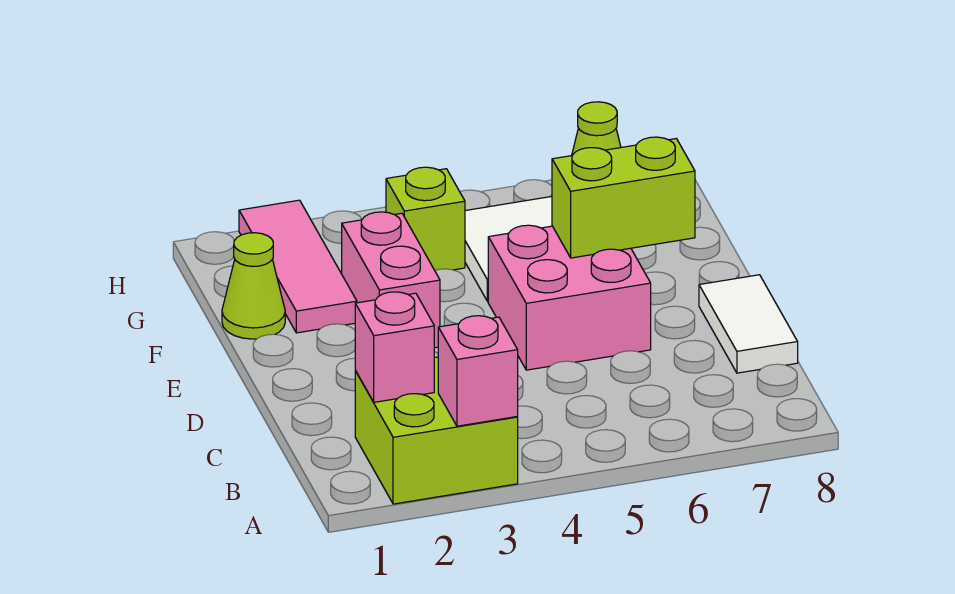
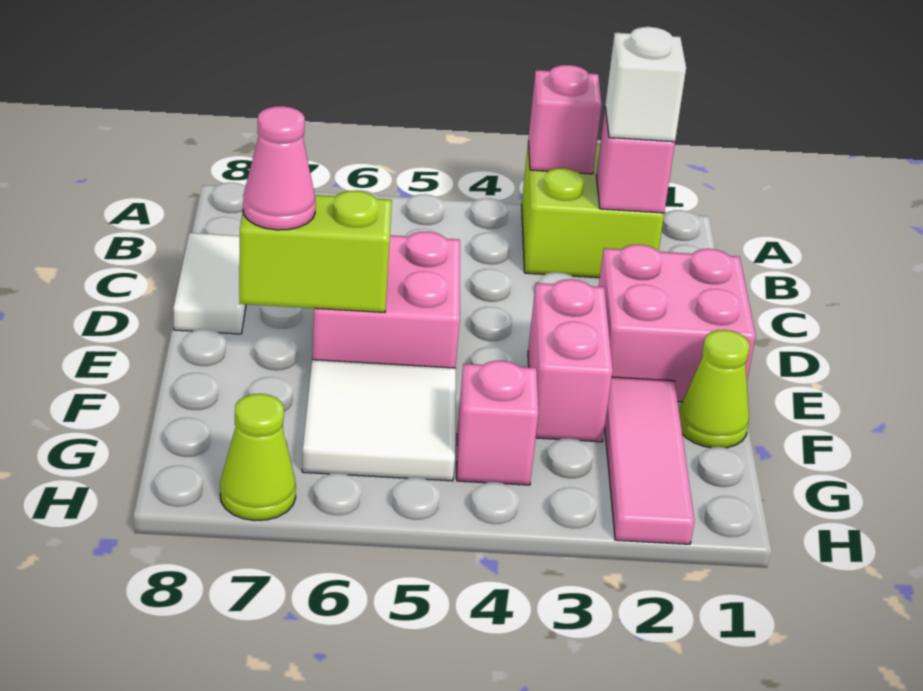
none -> white brick B2 level 3
none -> pink brick D1:E2 level 1
none -> pink cone E7 level 3
lime brick G4 level 1 -> pink brick G4 level 1

